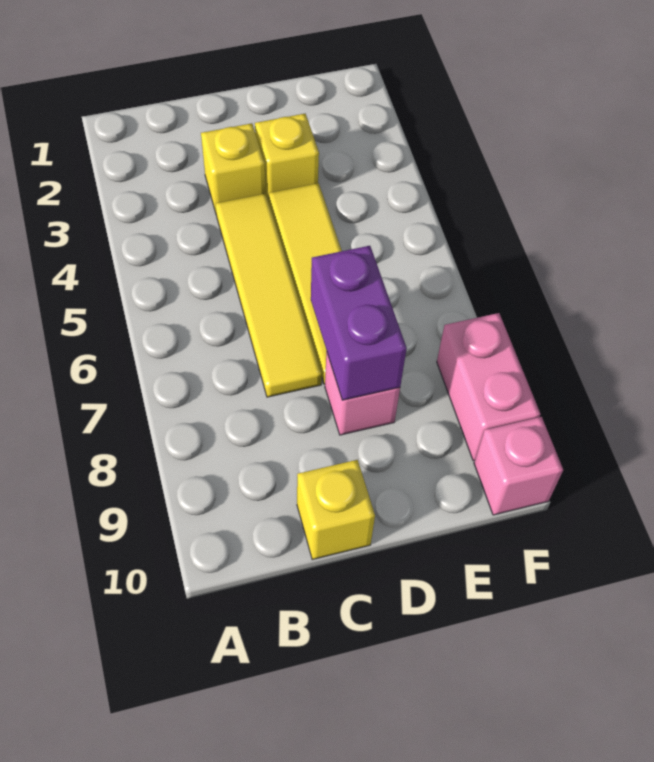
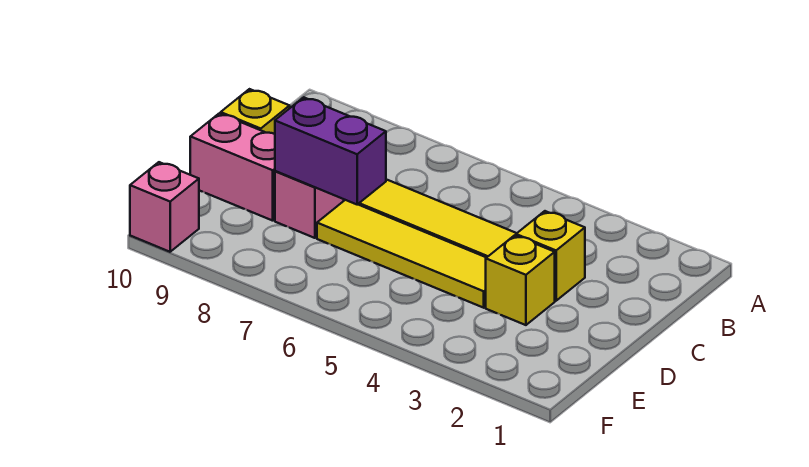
pink brick F8:F9 level 1 -> pink brick D9:D10 level 1

